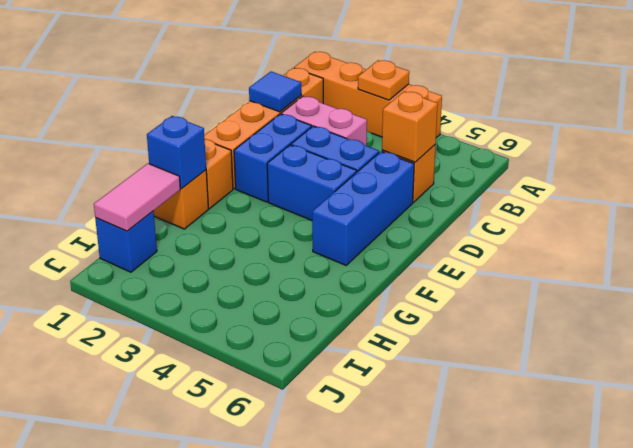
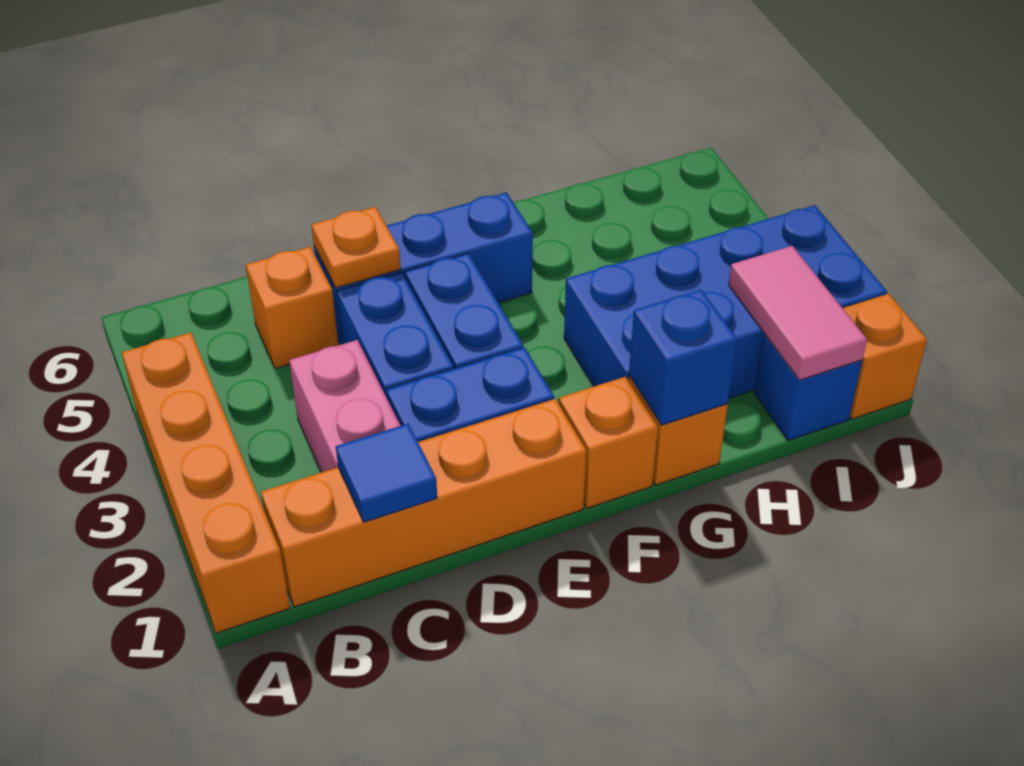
orange plate A3 level 2 -> orange plate D5 level 2
orange brick C5 level 2 -> orange brick J1 level 1
none -> blue brick G2:J3 level 1
pink tile H1:I1 level 2 -> pink tile I1:I2 level 2

